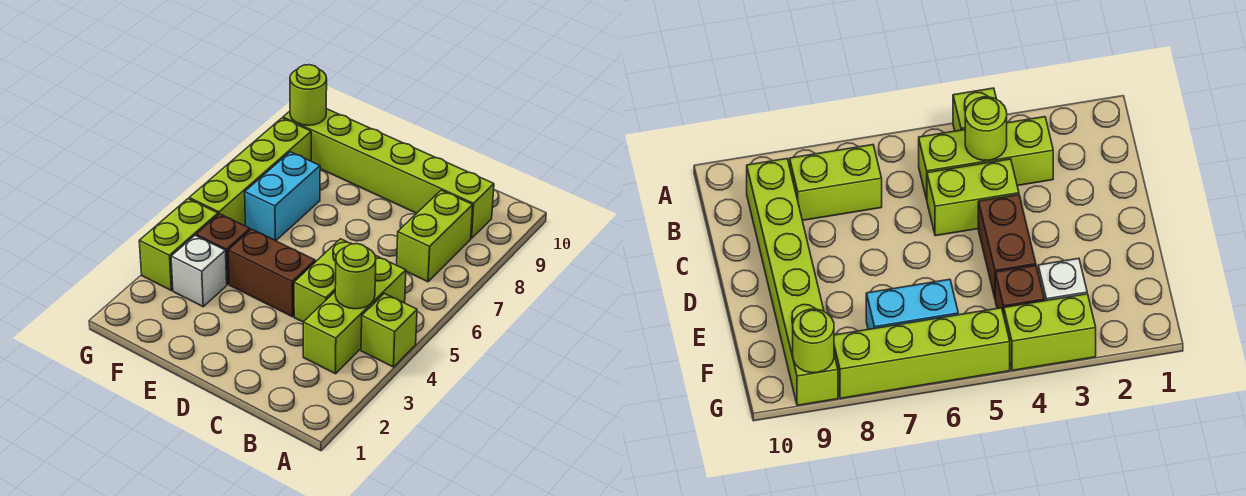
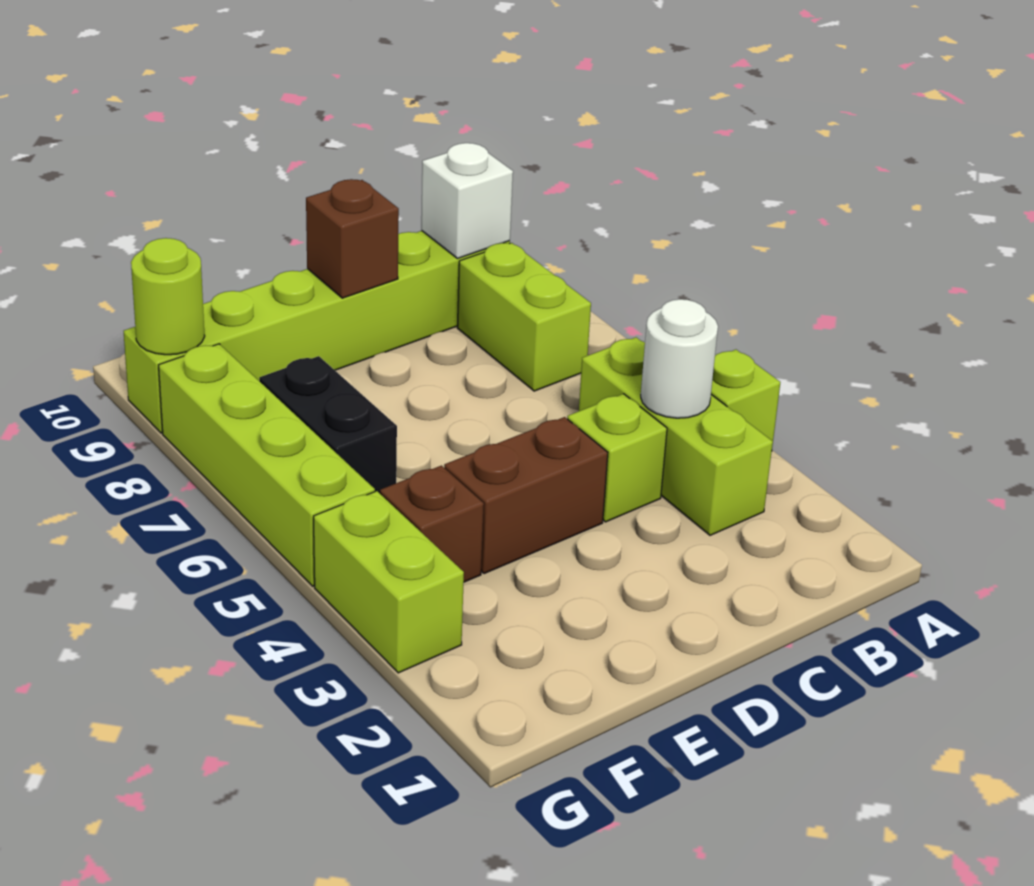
lime round brick B4 level 2 -> white round brick B4 level 2
lime brick C4:C5 level 1 -> lime brick C4 level 1
none -> brown brick D9 level 2
white brick F3 level 1 -> white brick B9 level 2
cyan brick F6:F7 level 1 -> black brick F6:F7 level 1

